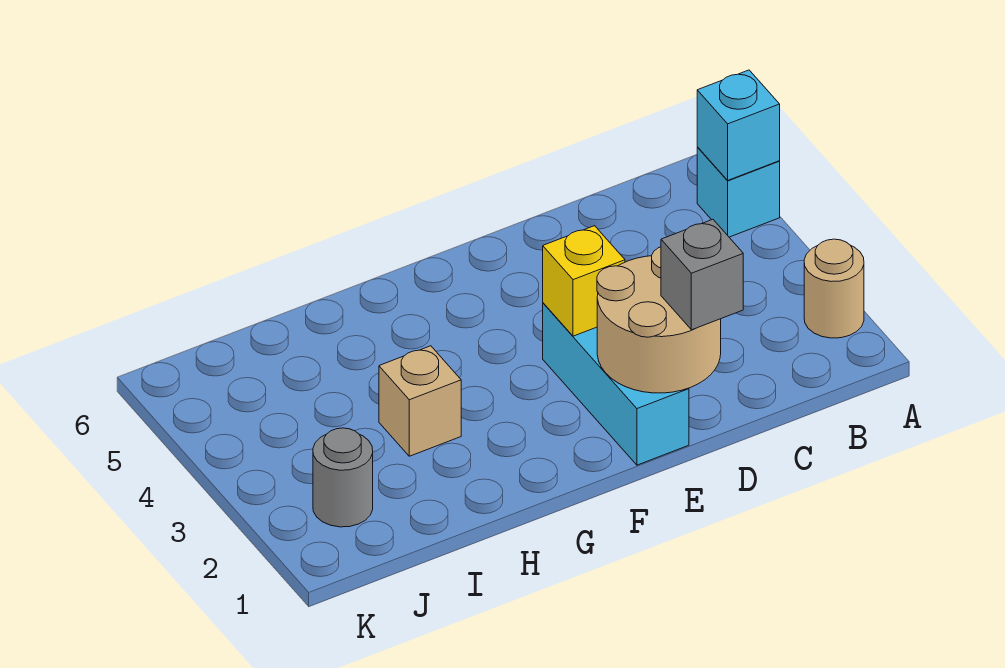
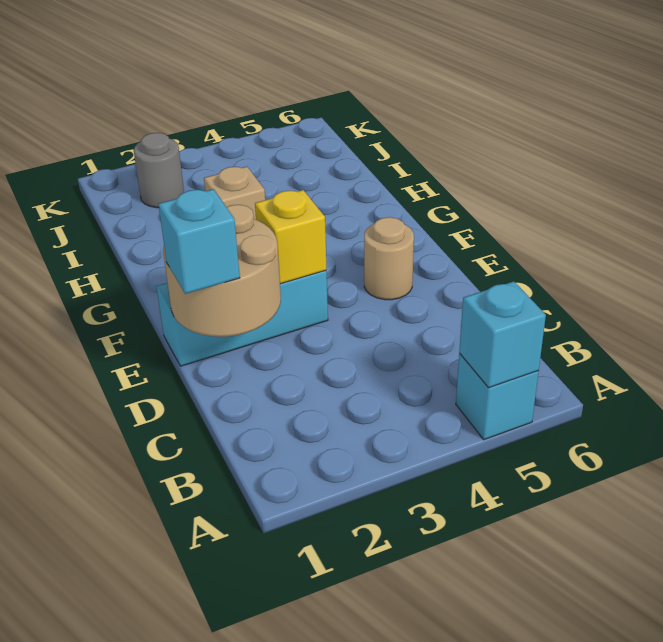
tan round brick A2 level 1 -> tan round brick E5 level 1
grey brick D1 level 3 -> cyan brick D1 level 3

